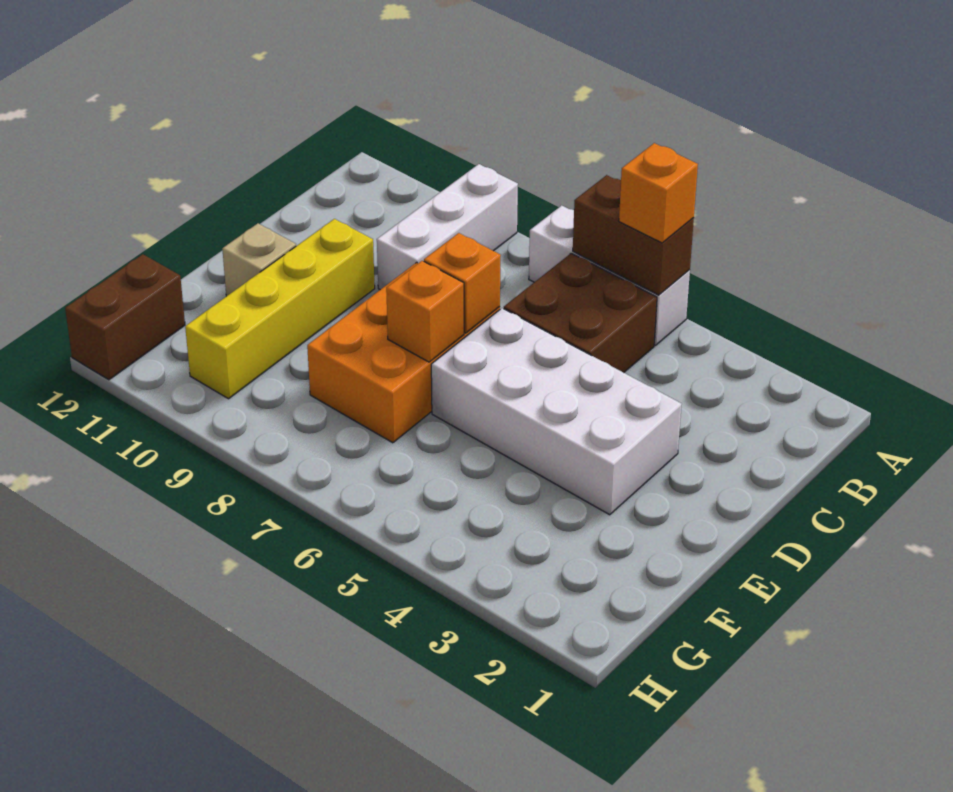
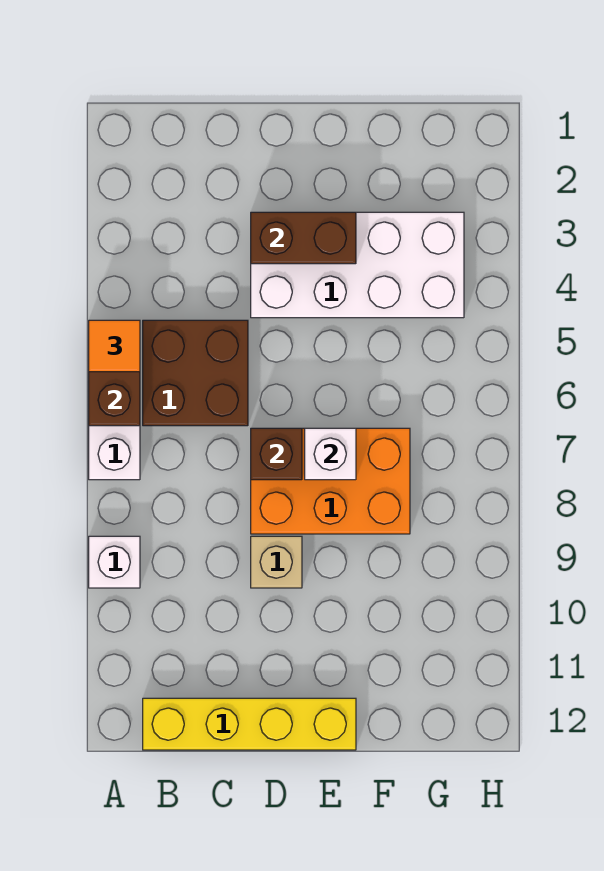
orange brick A5 level 3 -> orange tile A5 level 3
white brick A9:C9 level 1 -> white brick A9 level 1
white brick D3:E6 level 1 -> white brick D3:G4 level 1
orange brick D7 level 2 -> brown brick D7 level 2
yellow brick D10:G10 level 1 -> yellow brick B12:E12 level 1
orange brick E7 level 2 -> white brick E7 level 2
tan brick E11 level 1 -> tan brick D9 level 1
brown brick G12:H12 level 1 -> brown brick D3:E3 level 2

